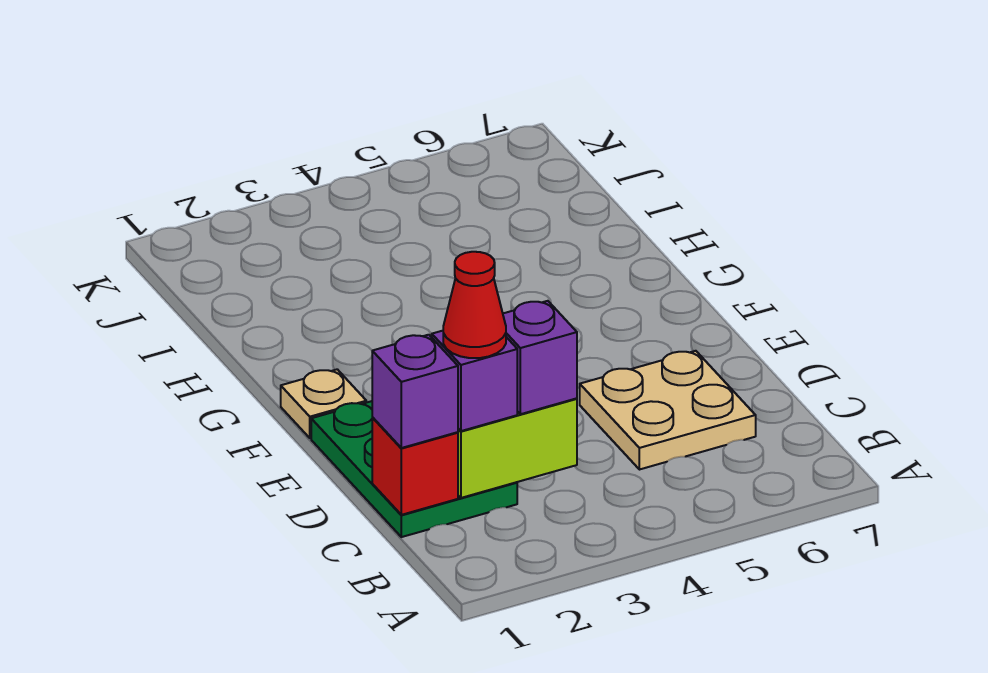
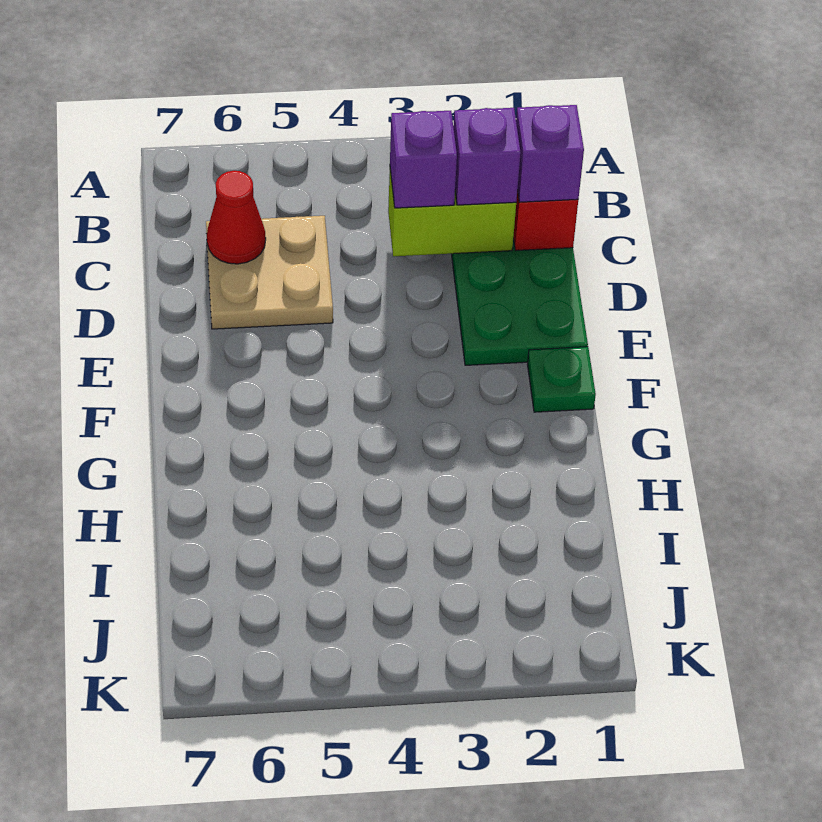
red cone C2 level 4 -> red cone C6 level 2
tan plate F1 level 1 -> green plate F1 level 1

